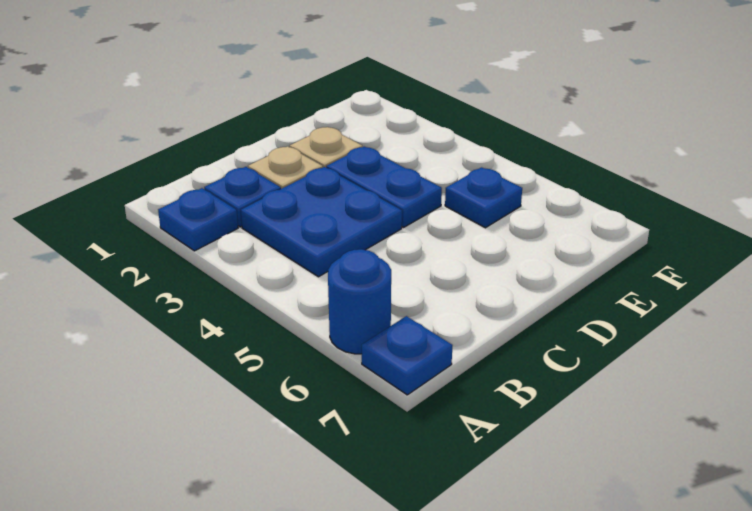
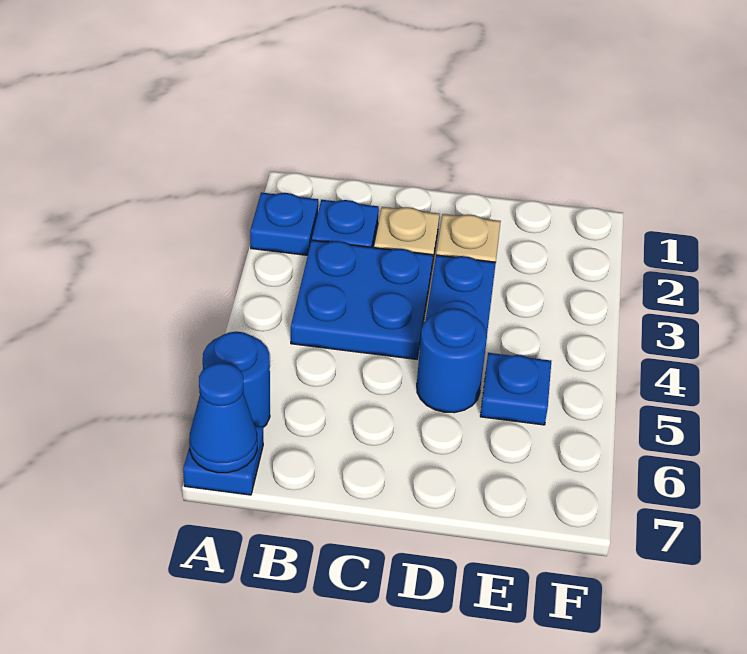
none -> blue cone A7 level 2
none -> blue round brick D5 level 1

